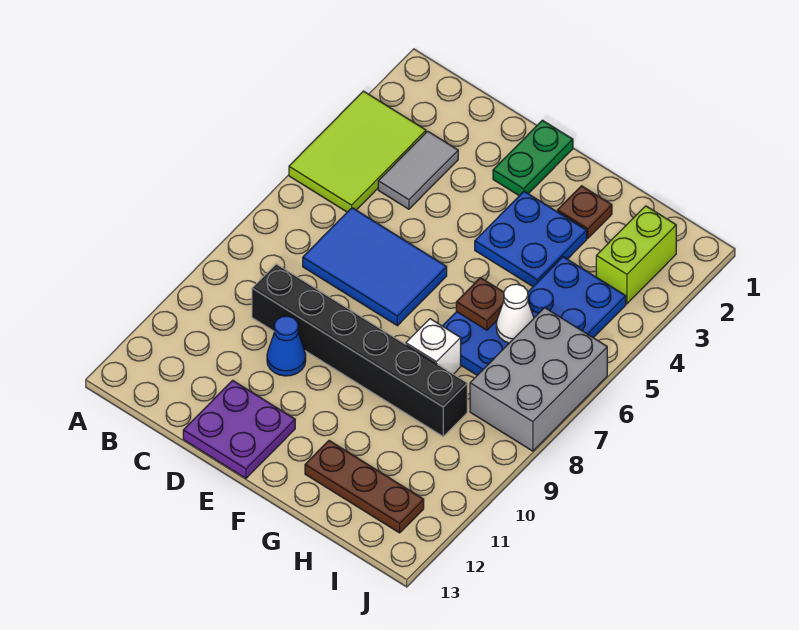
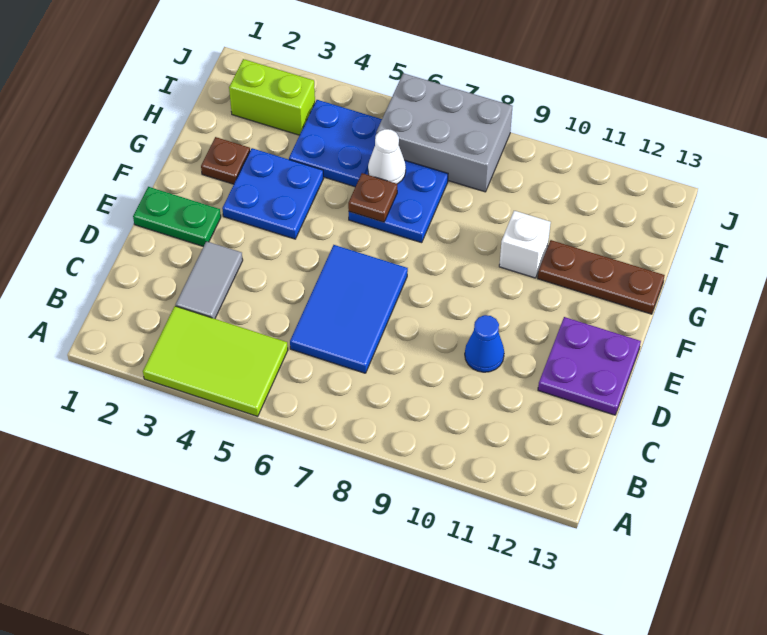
grey tile C3:C4 level 1 -> grey tile C3:D3 level 1
black brick C9:H9 level 1 -> none
white brick G8 level 1 -> white brick G10 level 1
brown plate G12:I12 level 1 -> brown plate G11:G13 level 1

